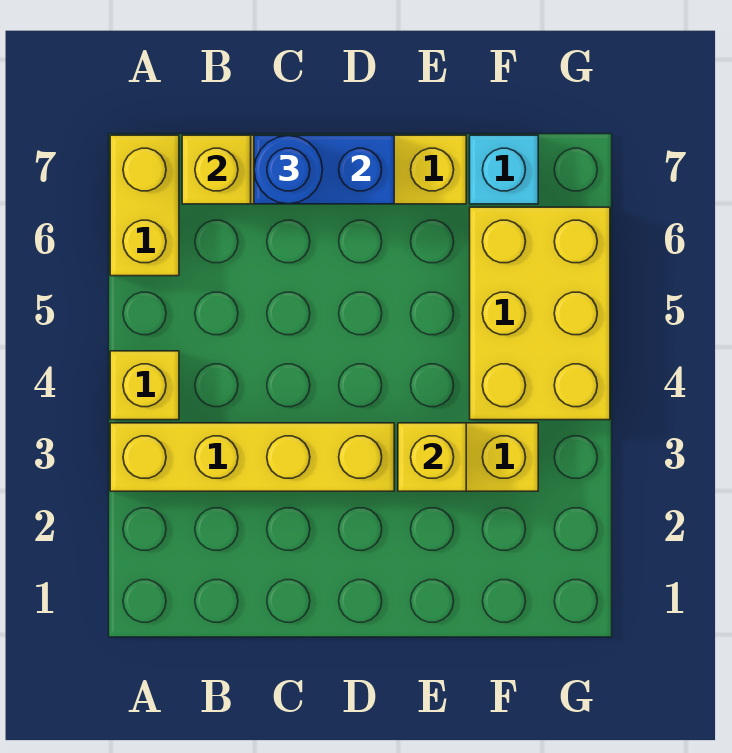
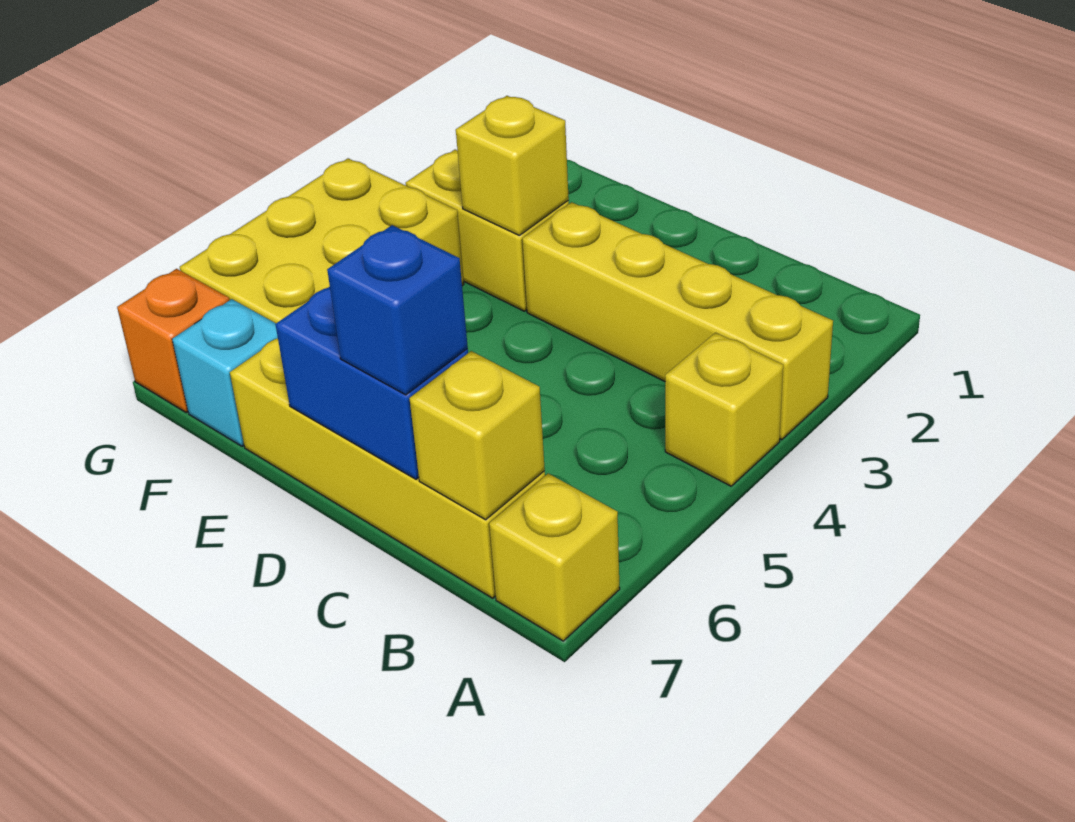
yellow brick A6:A7 level 1 -> yellow brick A7 level 1
blue round brick C7 level 3 -> blue brick C7 level 3
none -> orange brick G7 level 1

